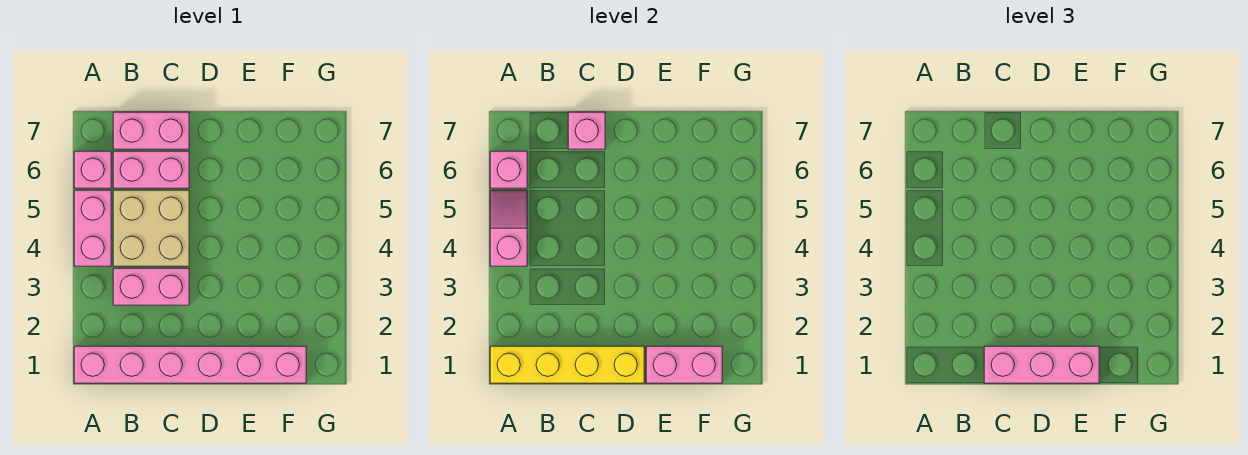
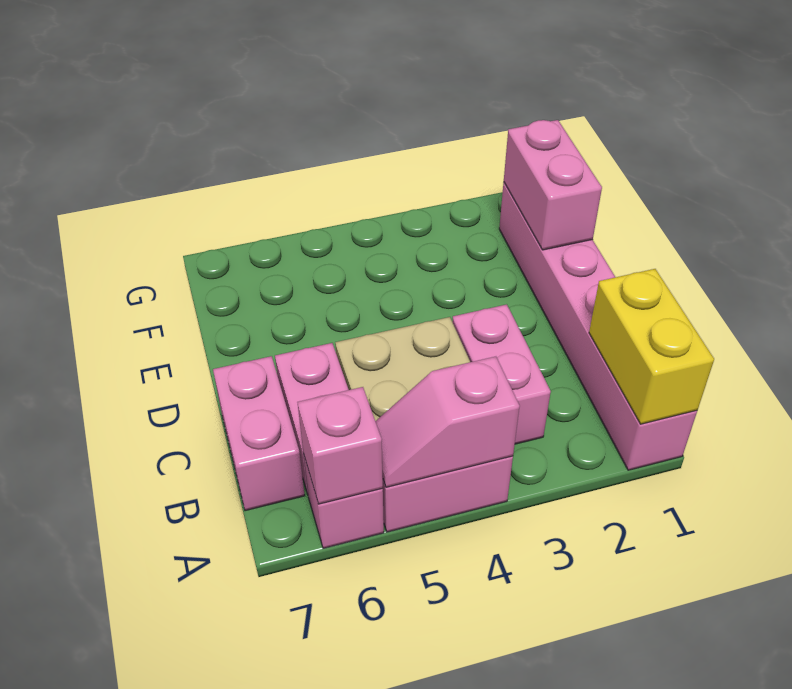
yellow brick A1:D1 level 2 -> yellow brick A1:B1 level 2
pink brick C1:E1 level 3 -> none
pink brick C7 level 2 -> none

